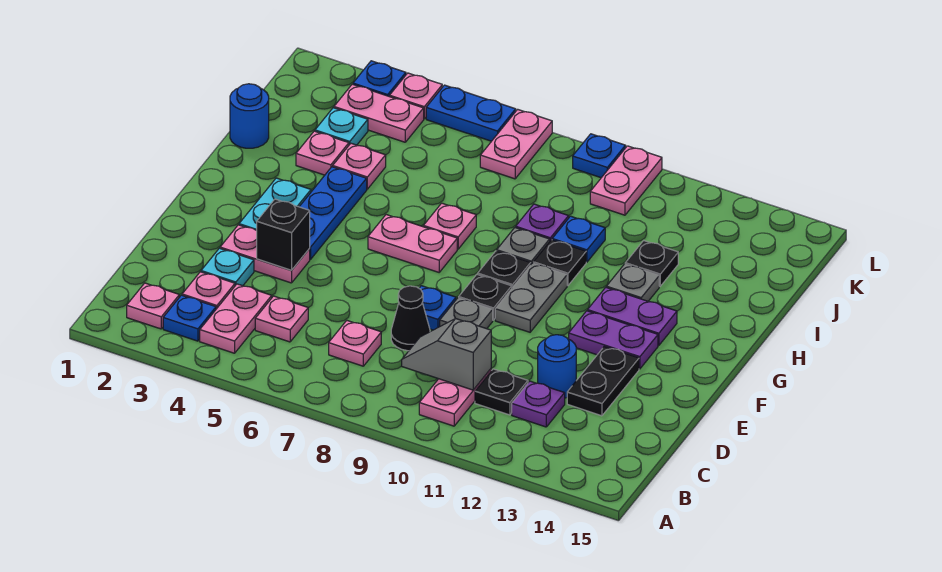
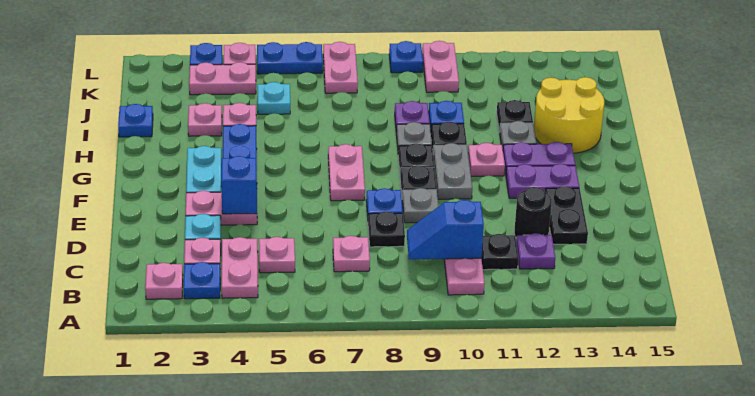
grey slope C9:C10 level 2 top 10 -> blue slope C9:C10 level 2 top 10
black cone D8 level 1 -> black plate D8 level 1
blue round brick D12 level 1 -> black round brick D12 level 1
black brick E4 level 2 -> blue brick E4 level 2
pink plate G6:G7 level 1 -> pink plate F7:G7 level 1
pink plate H7 level 1 -> pink plate G11 level 1
none -> yellow round brick H13:I14 level 1
blue round brick I1 level 1 -> blue plate I1 level 1
cyan plate J3 level 1 -> cyan plate J5 level 1

